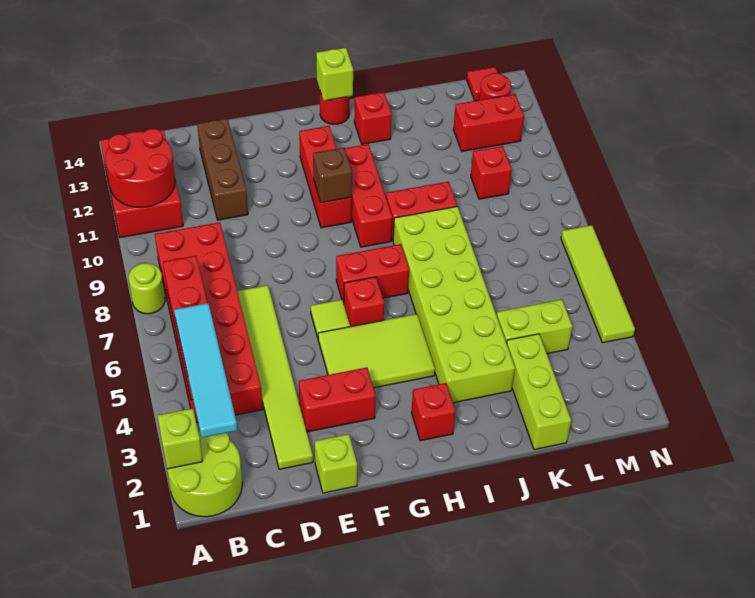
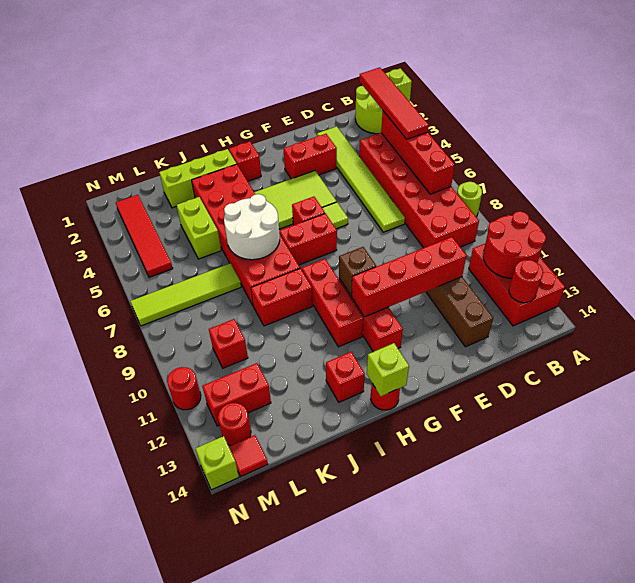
cyan tile B2:B5 level 3 -> red tile B2:B5 level 3
none -> red round brick B13 level 2
none -> red brick D11:G11 level 2
lime brick E1 level 1 -> lime brick N14 level 1
lime brick I3:J8 level 1 -> red brick I3:J8 level 1
none -> white round brick I6:J7 level 2
lime brick K1:K3 level 1 -> lime brick I2:K2 level 1
lime brick K4:L4 level 1 -> lime brick K4:K5 level 1
none -> red tile M2:M5 level 1
lime tile N4:N7 level 1 -> lime tile K7:N7 level 1
none -> red round brick N11 level 1

